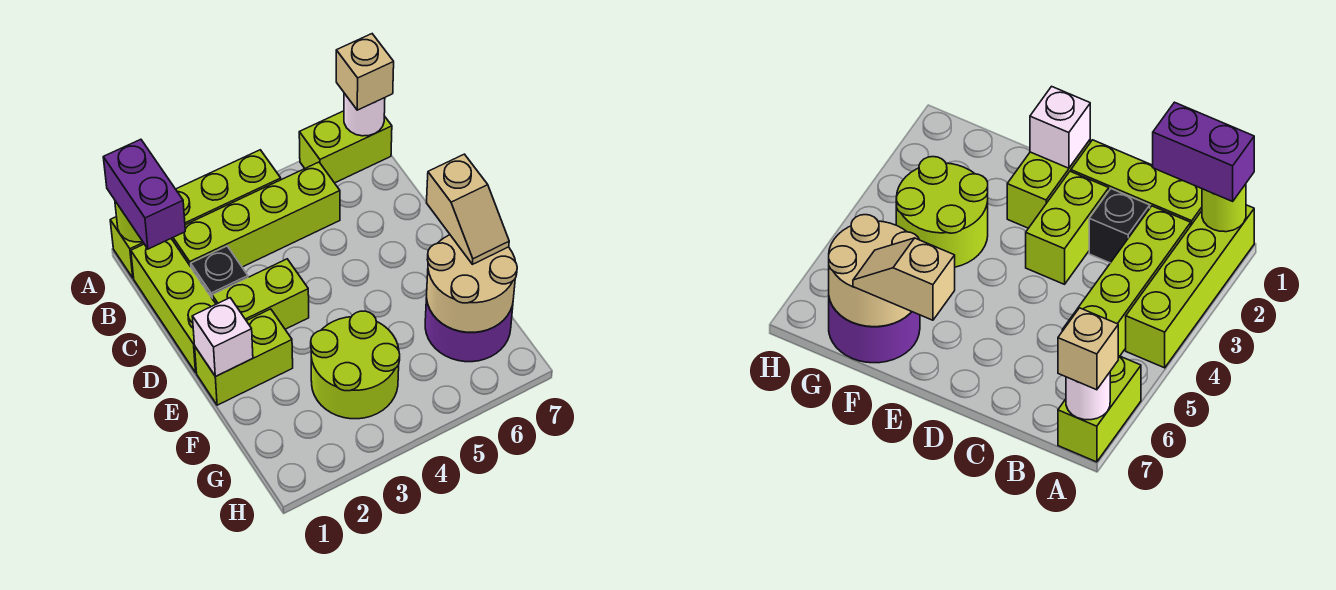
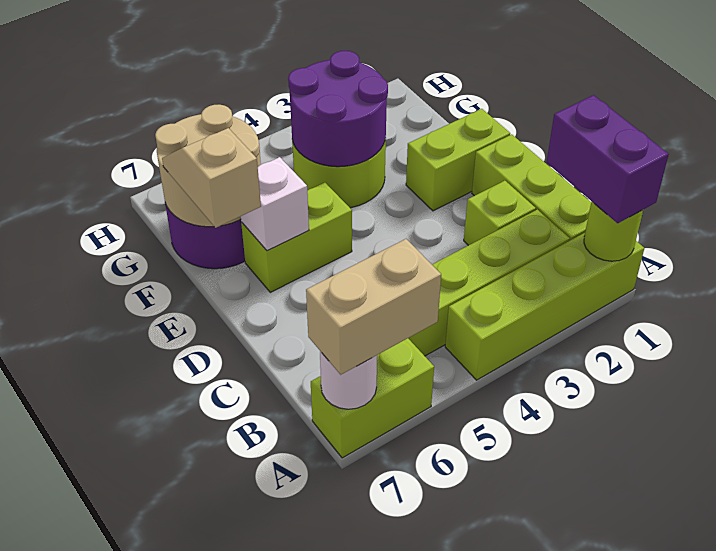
tan brick A7 level 3 -> tan brick A6:A7 level 3
black brick C2 level 1 -> lime brick C2 level 1
lime brick D2:D3 level 1 -> lime brick E5:E6 level 1
white brick E1 level 2 -> white brick E6 level 2
none -> purple round brick F3:G4 level 2

